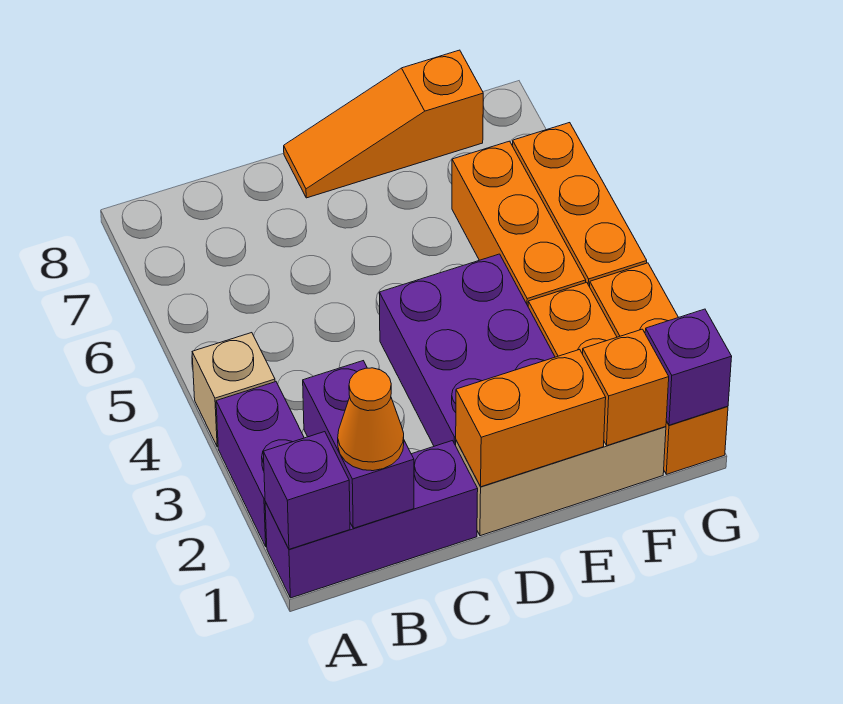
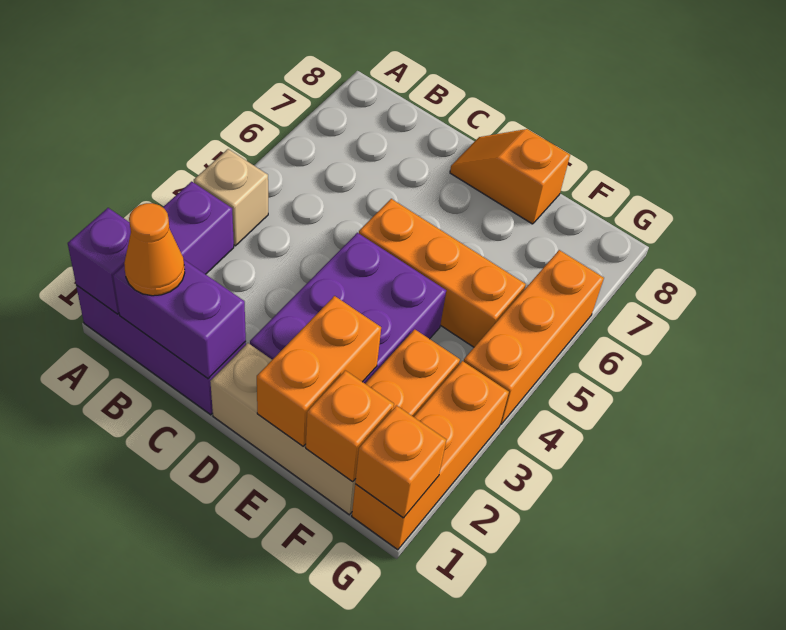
purple brick B1:B2 level 2 -> purple brick B1:C1 level 2
orange brick D1:E1 level 2 -> orange brick E1:E2 level 2
orange slope D8:F8 level 1 top F -> orange slope D8:E8 level 1 top E
orange brick F4:F6 level 1 -> orange brick D5:F5 level 1
purple brick G1 level 2 -> orange brick G1 level 2

